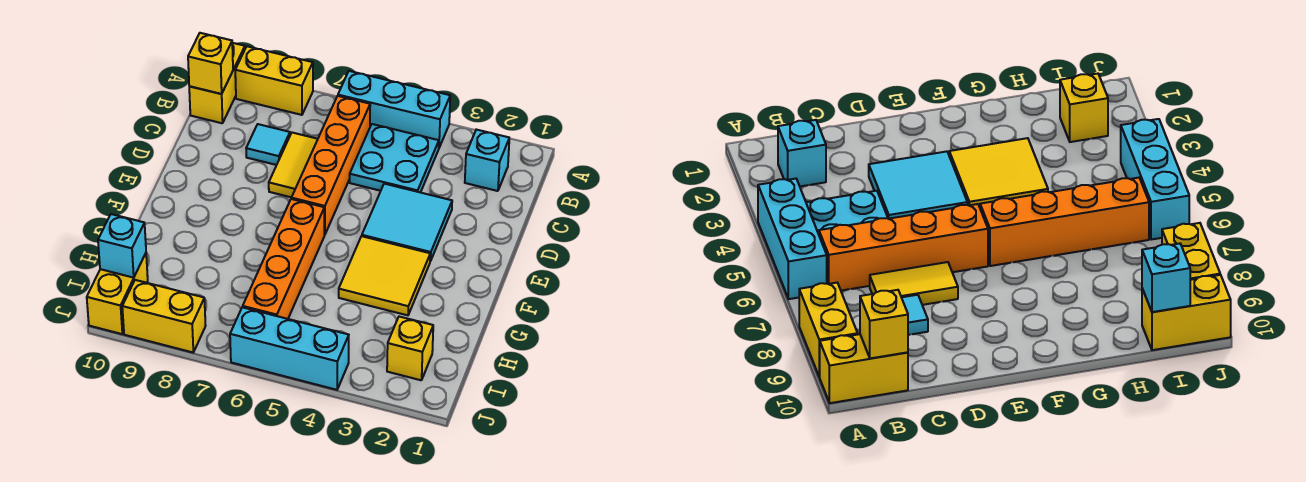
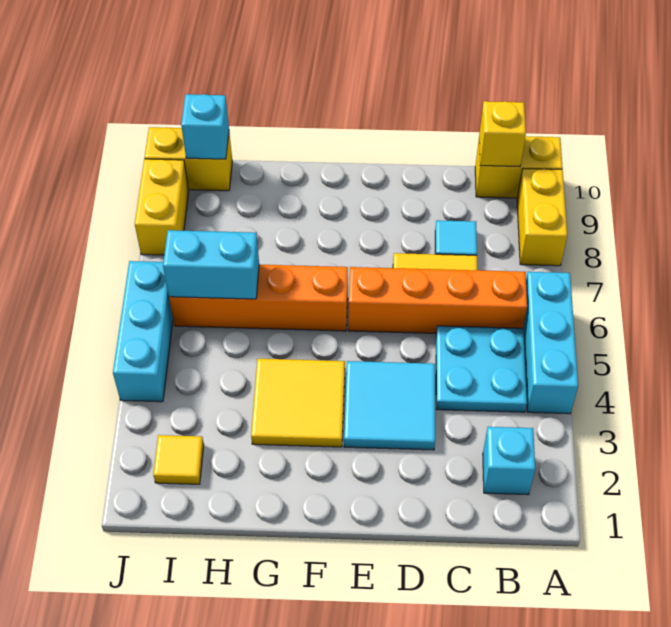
none -> cyan brick H6:I6 level 2
yellow brick I2 level 1 -> yellow tile I2 level 1

